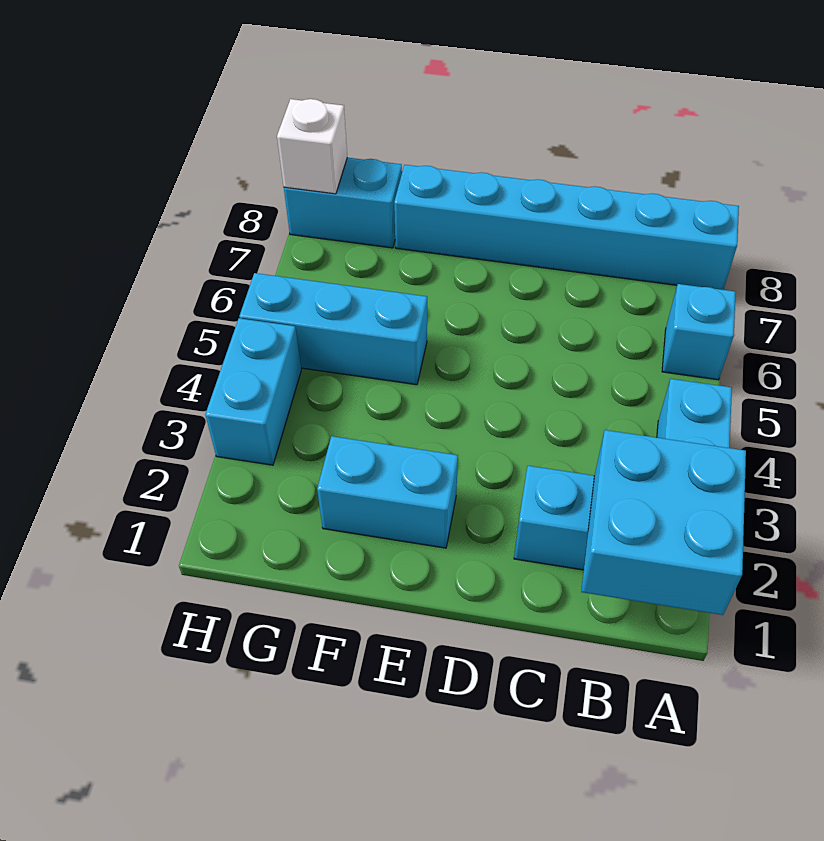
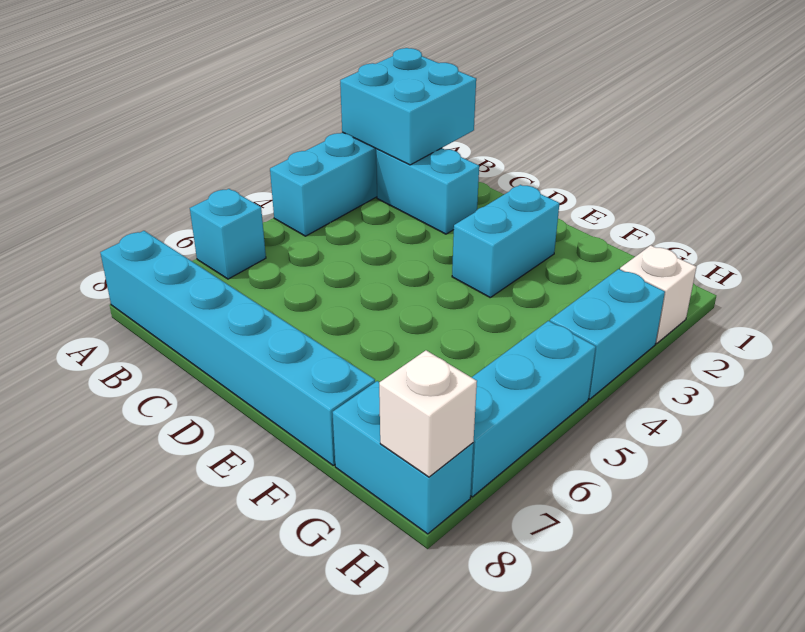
cyan brick E2:F2 level 1 -> cyan brick E2:E3 level 1
cyan brick F5:H5 level 1 -> cyan brick H5:H7 level 1
none -> white brick H2 level 1

